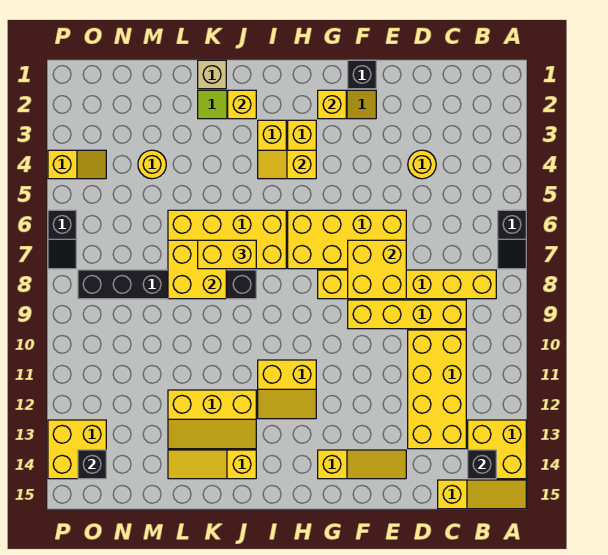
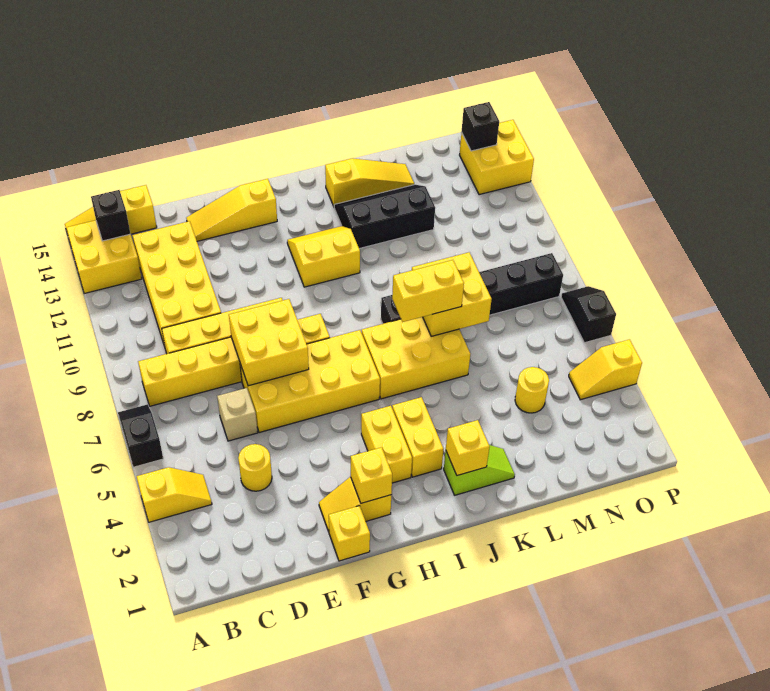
black brick F1 level 1 -> yellow brick F1 level 1
yellow slope H4:I4 level 2 top H -> yellow slope A4:B4 level 1 top A
yellow brick I6:L7 level 1 -> yellow brick I6:K7 level 1
yellow slope J12:L13 level 1 top 12 -> black slope J12:L13 level 1 top 12
tan brick K1 level 1 -> tan brick D6 level 1

